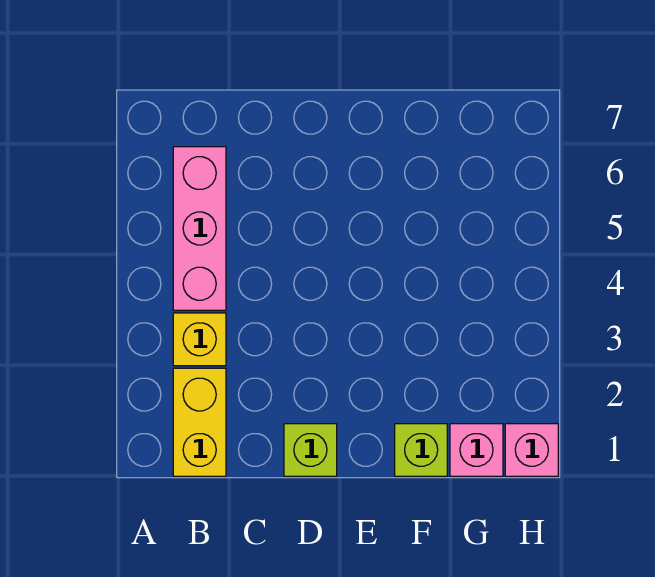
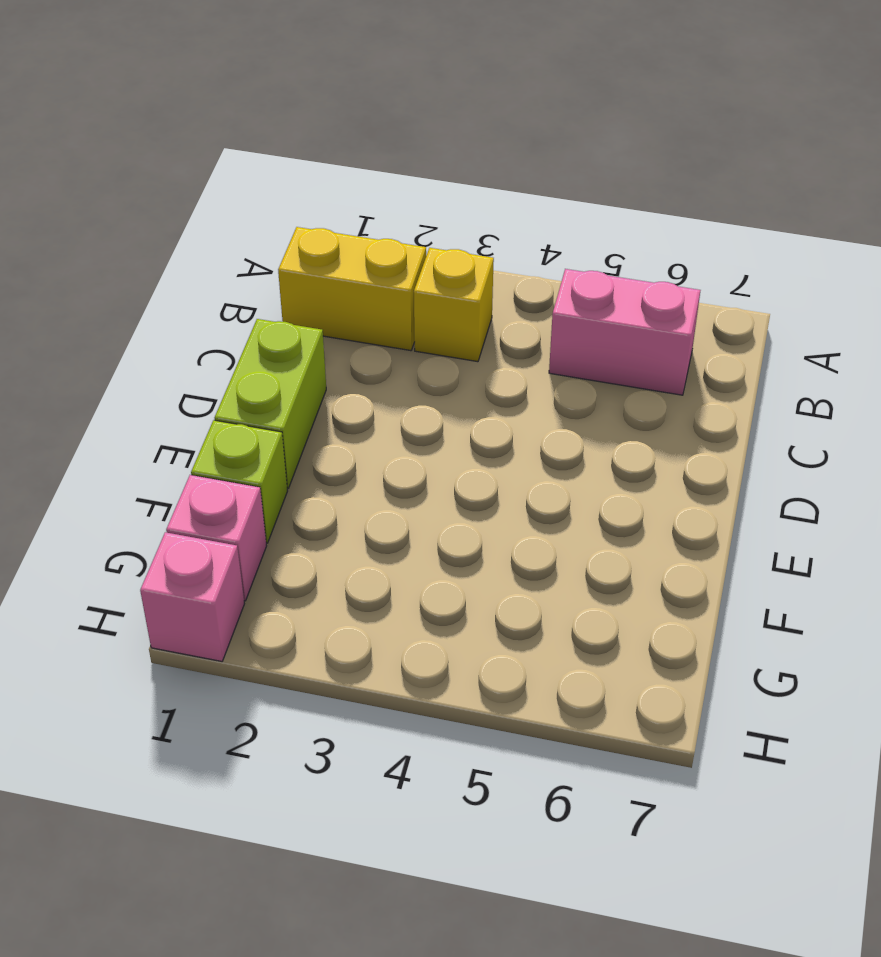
pink brick B4:B6 level 1 -> pink brick B5:B6 level 1
lime brick D1 level 1 -> lime brick D1:E1 level 1

